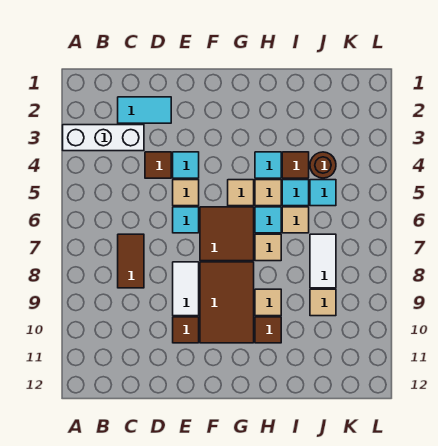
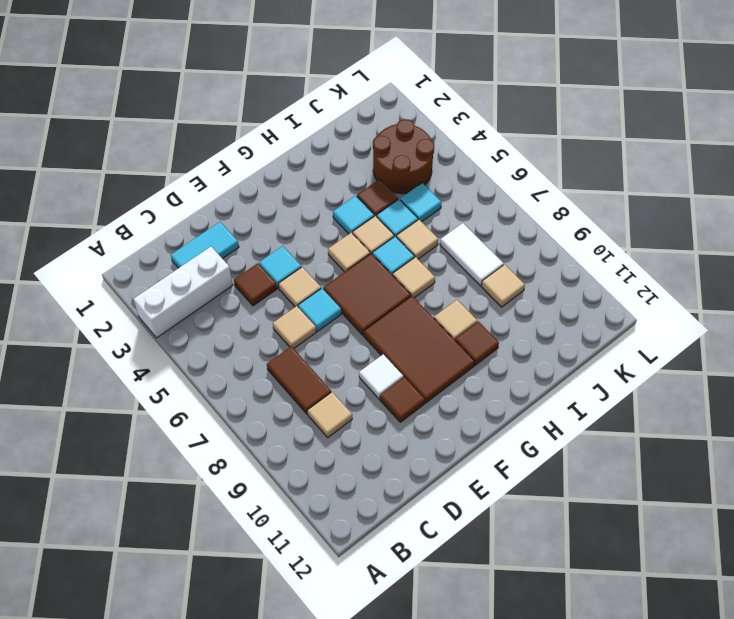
none -> tan tile C9 level 1
none -> tan tile D6 level 1
white tile E8:E9 level 1 -> white tile E9 level 1
brown round brick J4 level 1 -> brown round brick J3:K4 level 1

